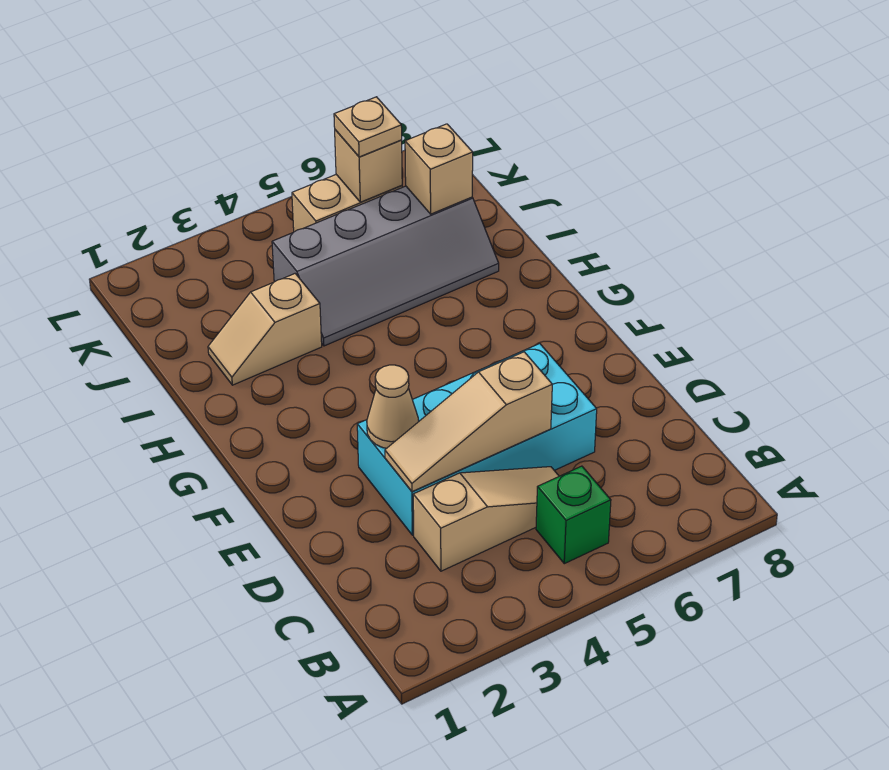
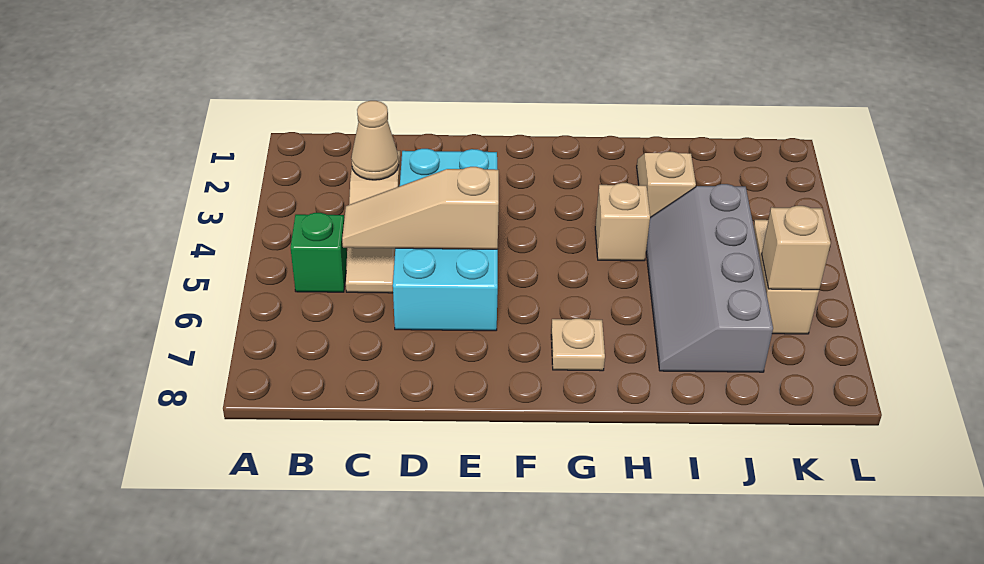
tan slope D3:D5 level 2 top 5 -> tan slope C5:E5 level 2 top E
tan cone E3 level 2 -> tan cone C3 level 2
tan brick J7 level 2 -> tan brick H4 level 1
tan plate K6 level 3 -> tan plate G7 level 1

